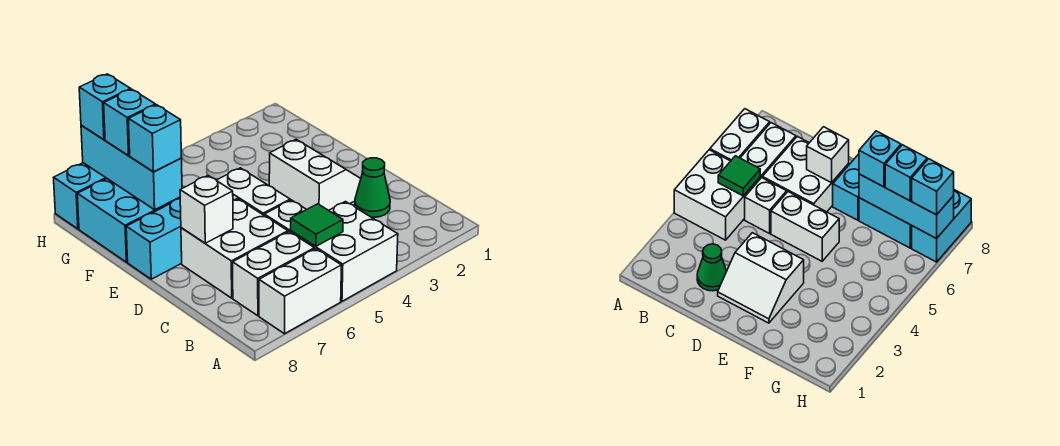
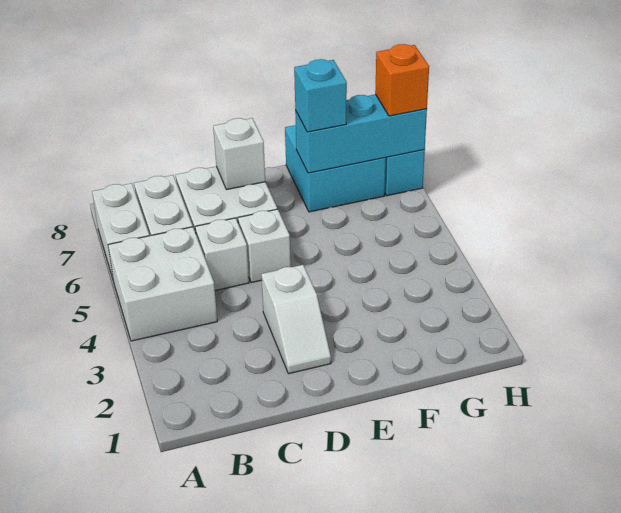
green tile B5 level 2 -> none
green cone C2 level 1 -> none
white slope D2:E3 level 1 top 3 -> white slope D2:D3 level 1 top 3
white brick D5:E5 level 1 -> white brick D5 level 1
cyan brick E7:E8 level 1 -> none
cyan brick G7 level 3 -> none
cyan brick H7 level 3 -> orange brick H7 level 3

